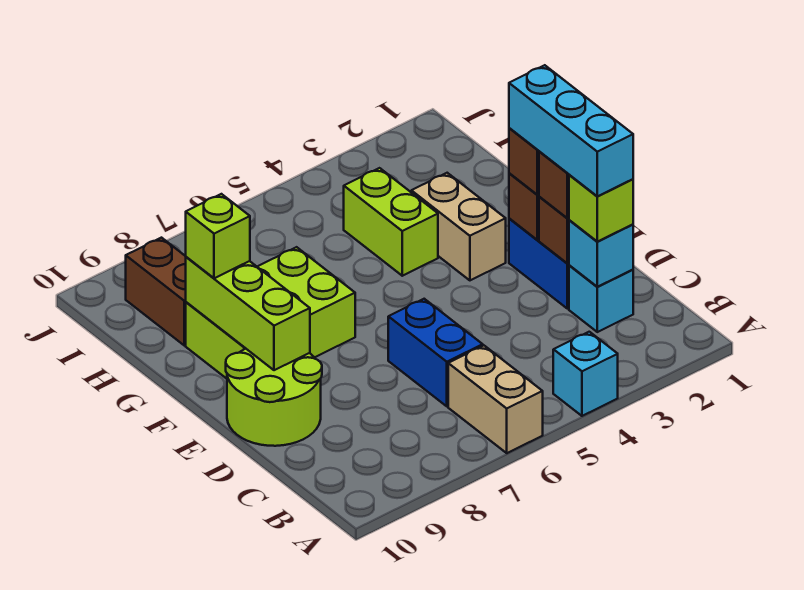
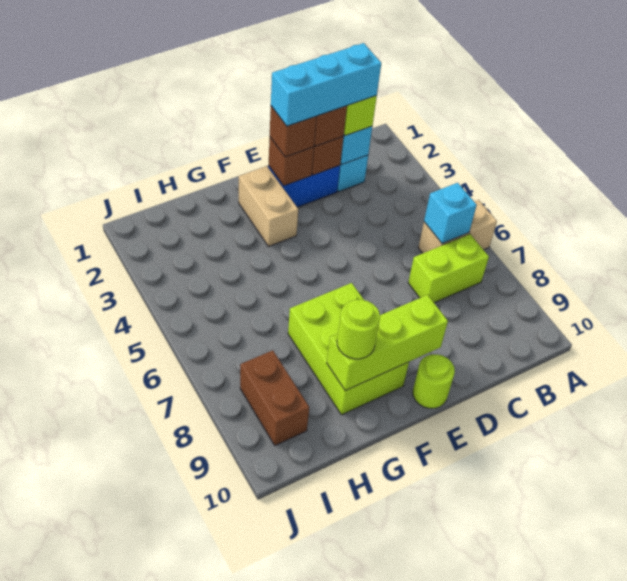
cyan brick A4 level 1 -> cyan brick B6 level 2
blue brick C6:D6 level 1 -> none
lime round brick D9:E10 level 1 -> lime round brick E10 level 1
tan brick F3:G3 level 1 -> tan brick F2:F3 level 1
lime brick G4:H4 level 1 -> lime brick B7:C7 level 1
lime brick G9 level 3 -> lime round brick G9 level 3
brown brick H9:I9 level 1 -> brown brick I8:I9 level 1

